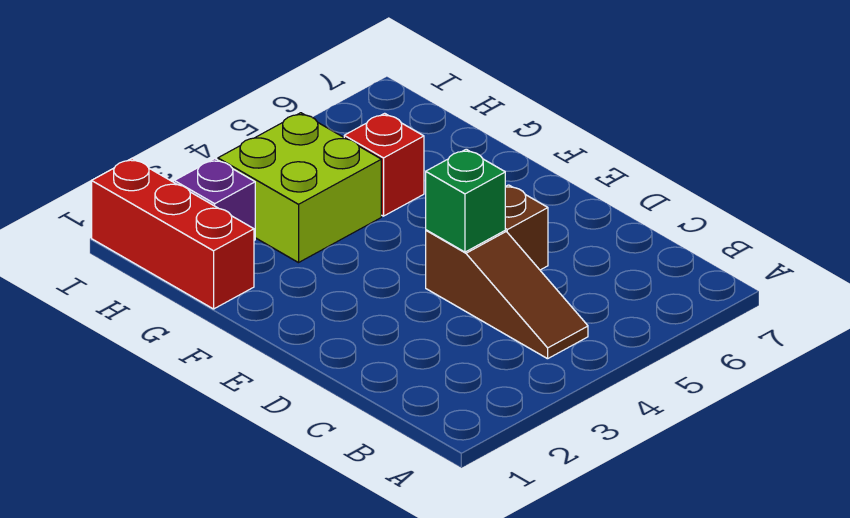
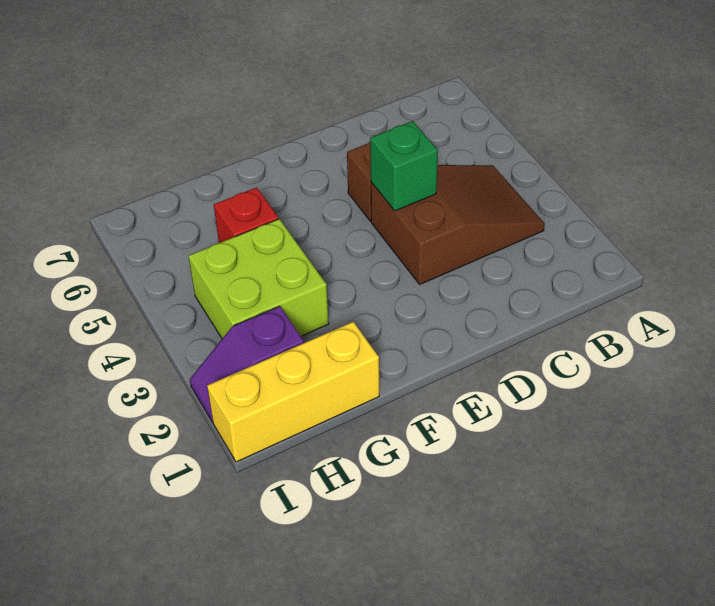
brown slope B4:D4 level 1 top D -> brown slope B3:D4 level 1 top D
red brick G1:I1 level 1 -> yellow brick G1:I1 level 1

